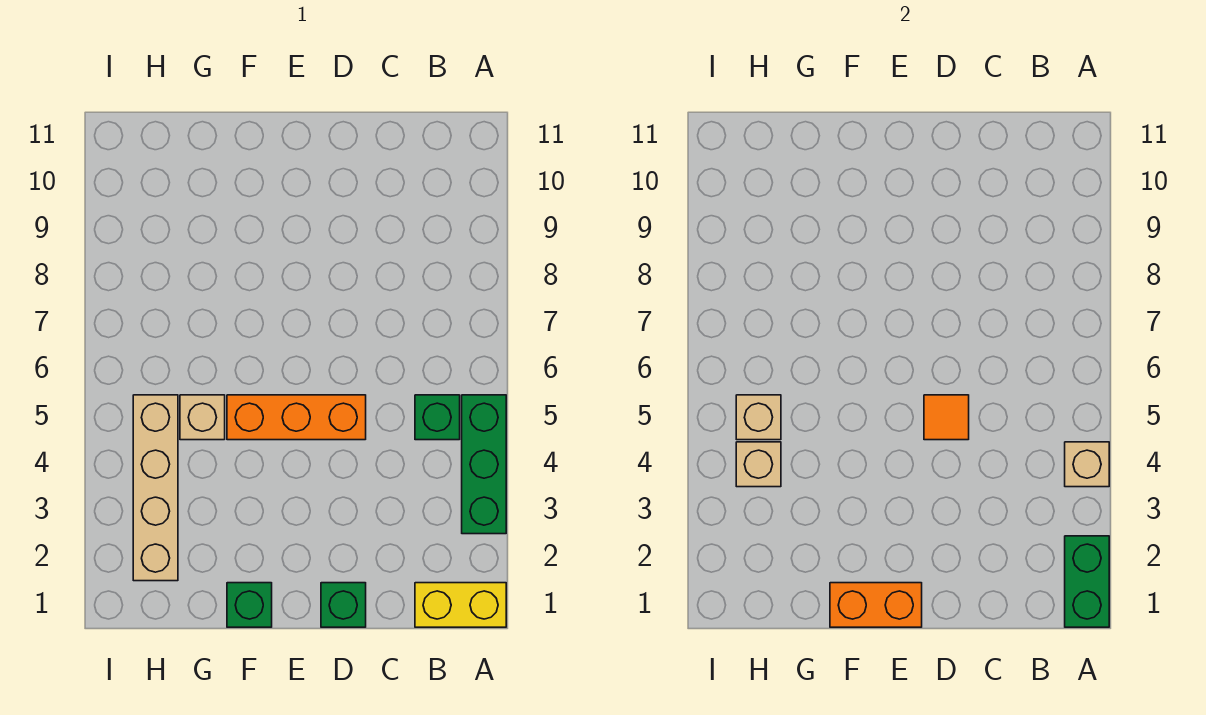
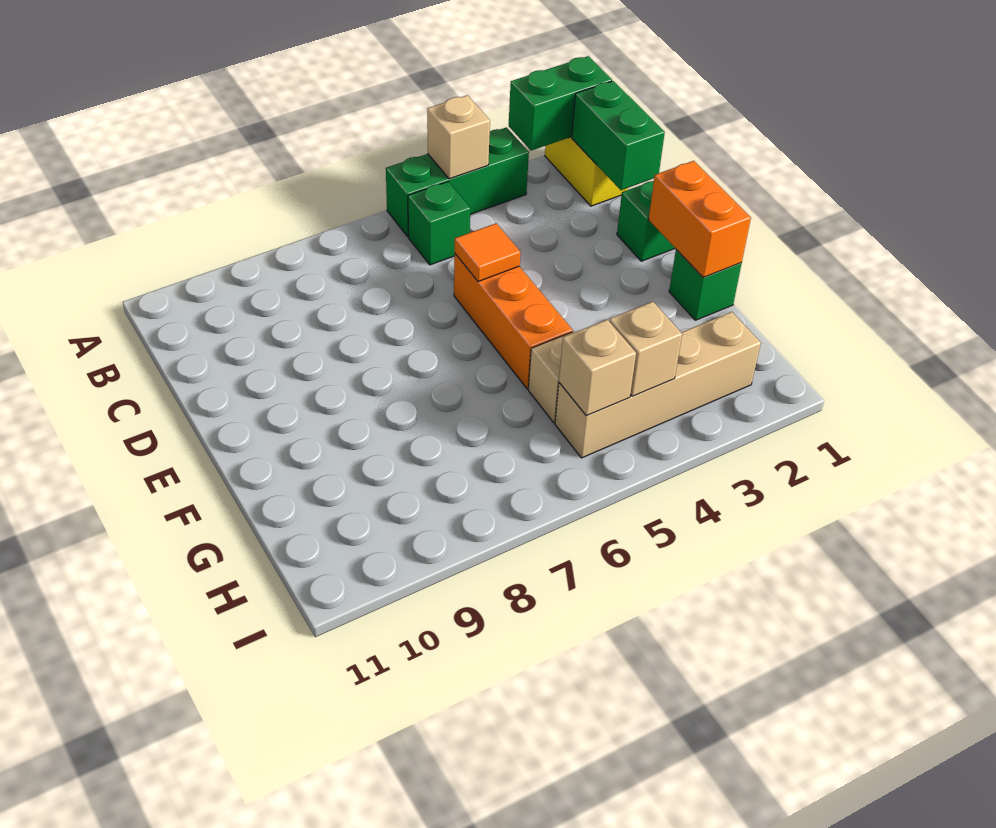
none -> green brick B1:C1 level 2

